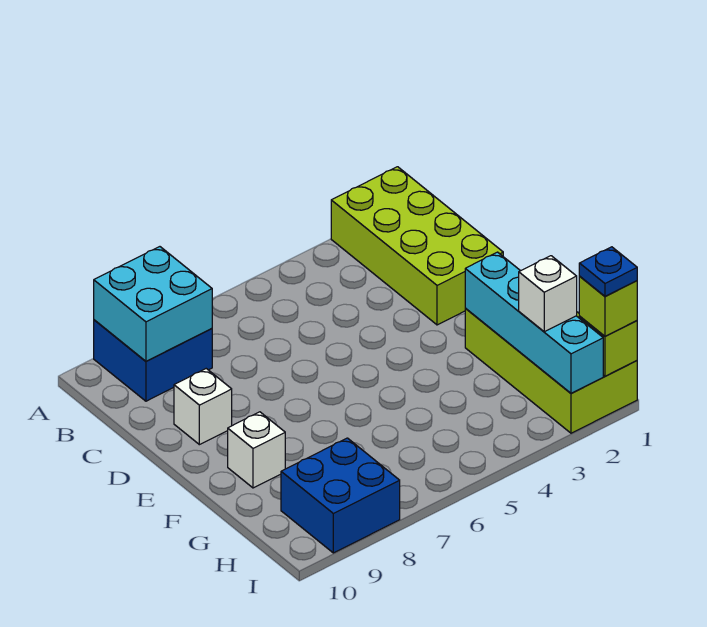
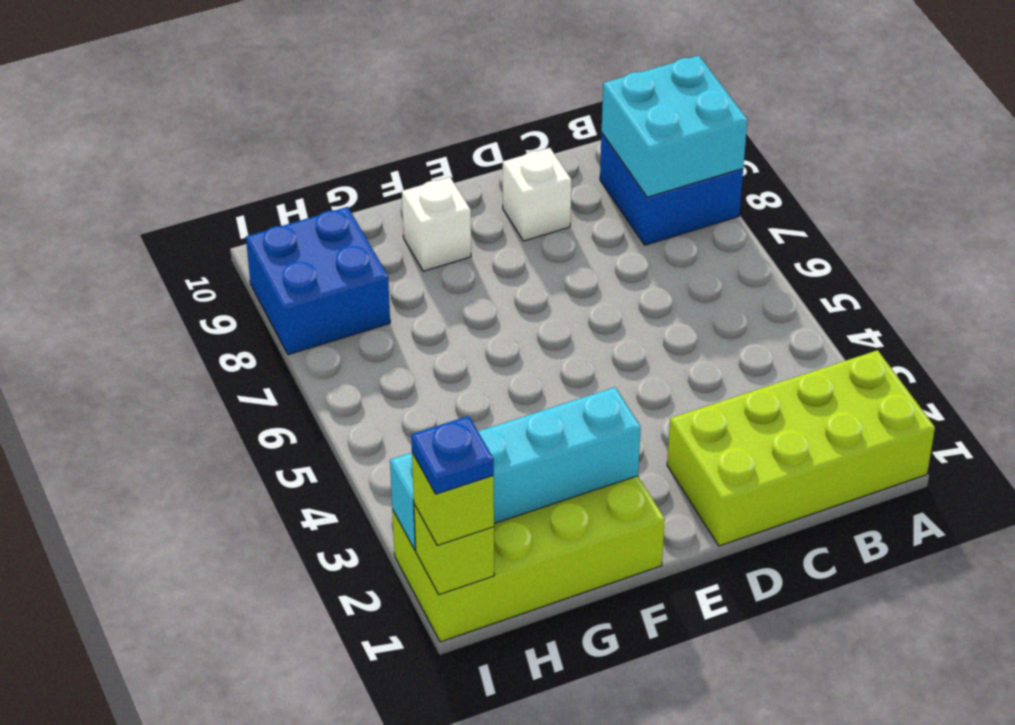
white brick H2 level 3 -> none

